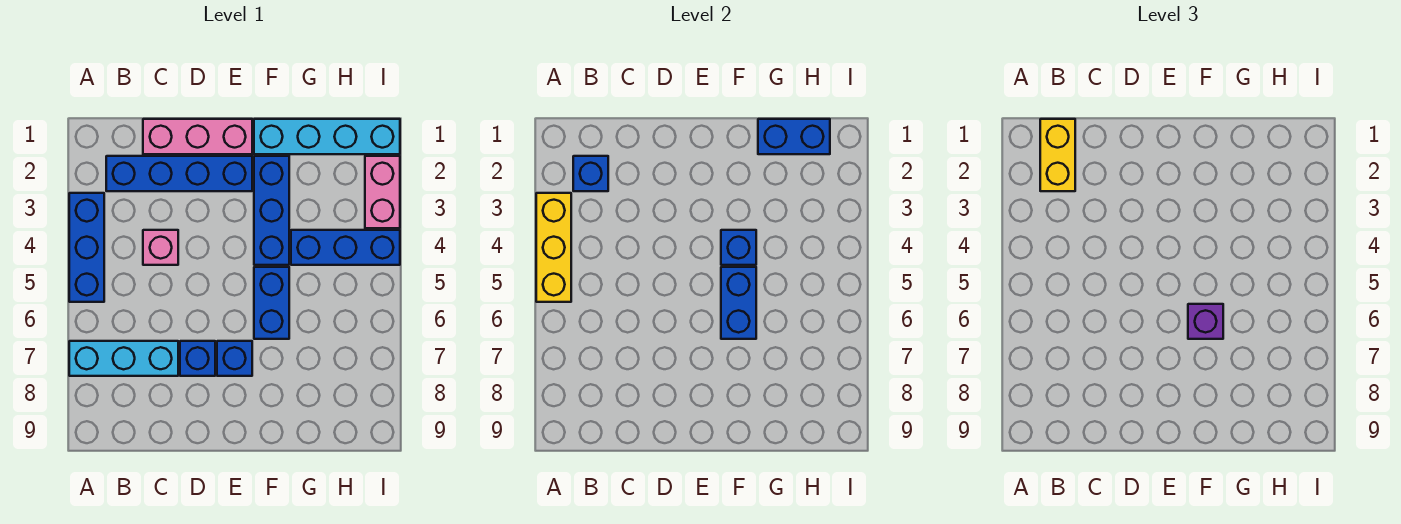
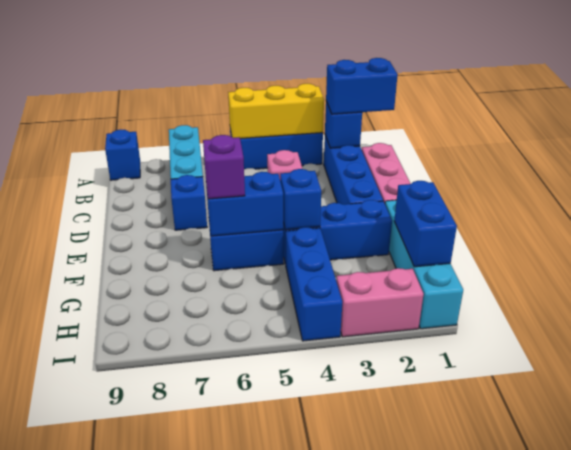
yellow brick B1:B2 level 3 -> blue brick B1:B2 level 3
blue brick E7 level 1 -> blue brick A9 level 1

